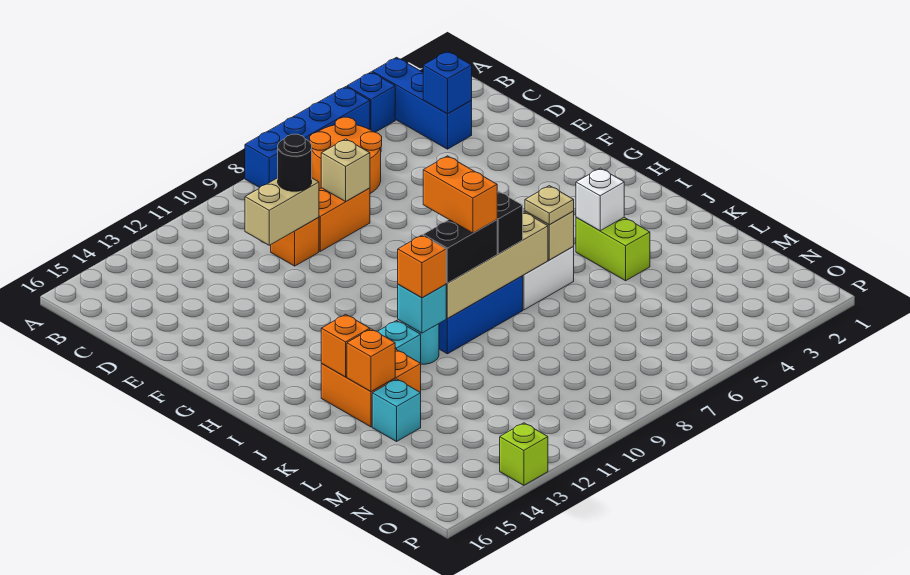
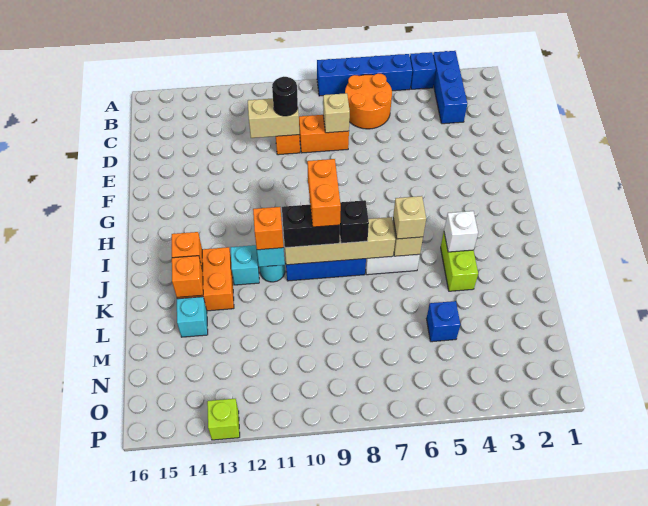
blue brick C3 level 2 -> blue brick M5 level 1
tan plate J6 level 3 -> tan brick J6 level 3

